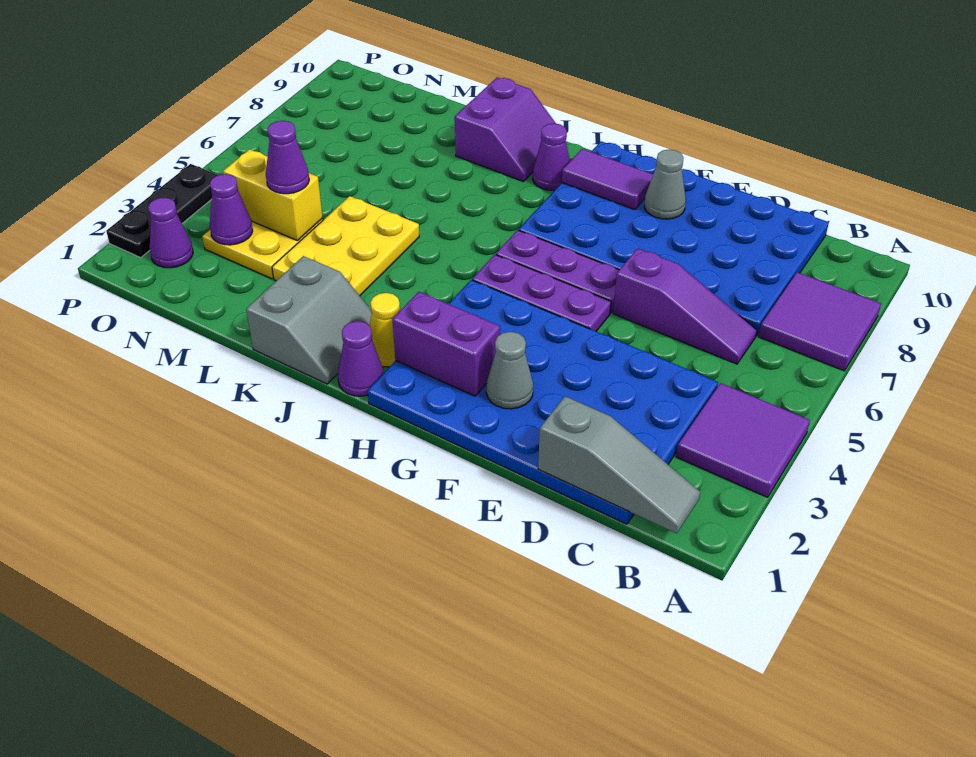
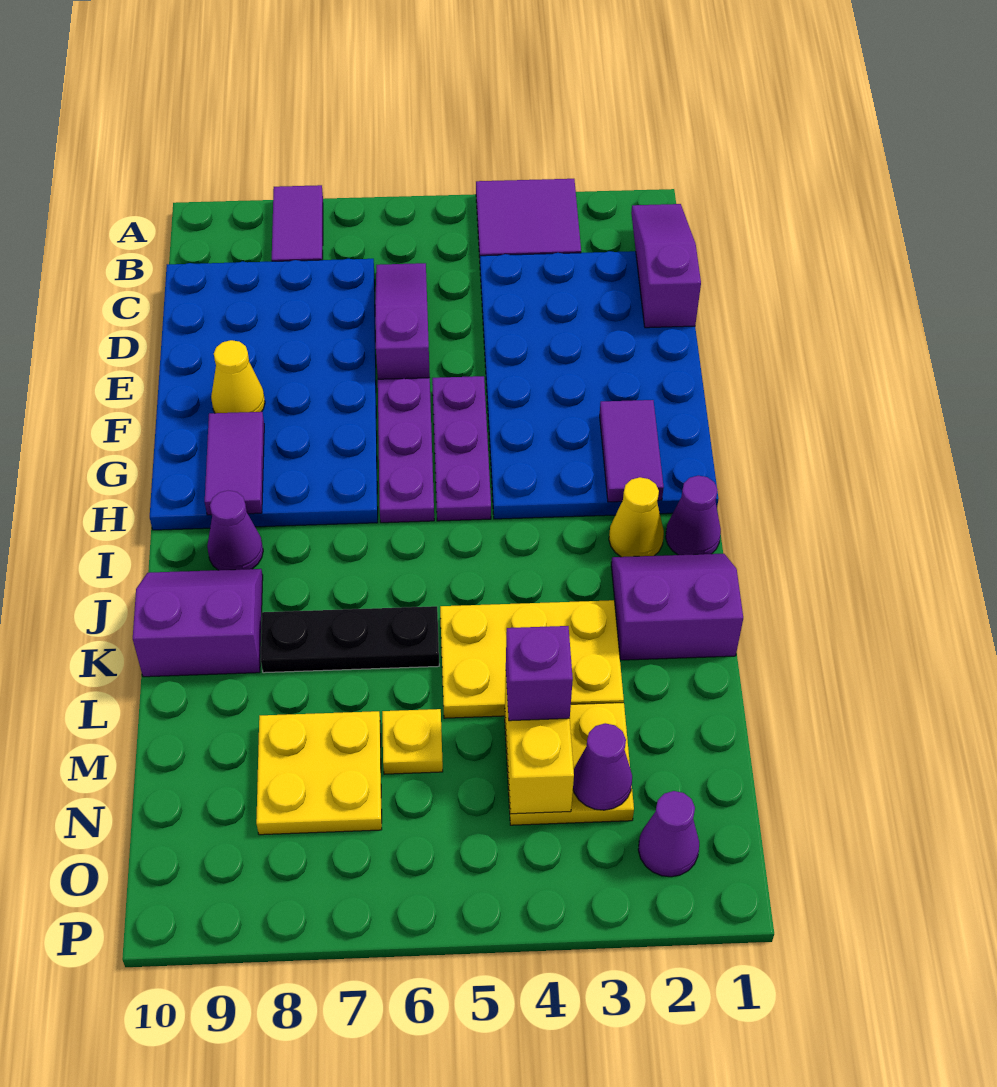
purple tile A7:B8 level 1 -> purple tile A8:B8 level 1
grey slope B1:D1 level 2 top D -> purple slope B1:D1 level 2 top D
grey cone F2 level 2 -> none
grey cone F9 level 2 -> yellow cone F9 level 2
purple brick G2:H2 level 2 -> purple tile G2:H2 level 2
grey slope J1:K2 level 1 top K -> purple slope J1:K2 level 1 top K
purple cone M4 level 3 -> purple brick M4 level 3
none -> yellow plate M6 level 1
none -> yellow plate M7:N8 level 1
black plate P2:P4 level 1 -> black plate K6:K8 level 1

